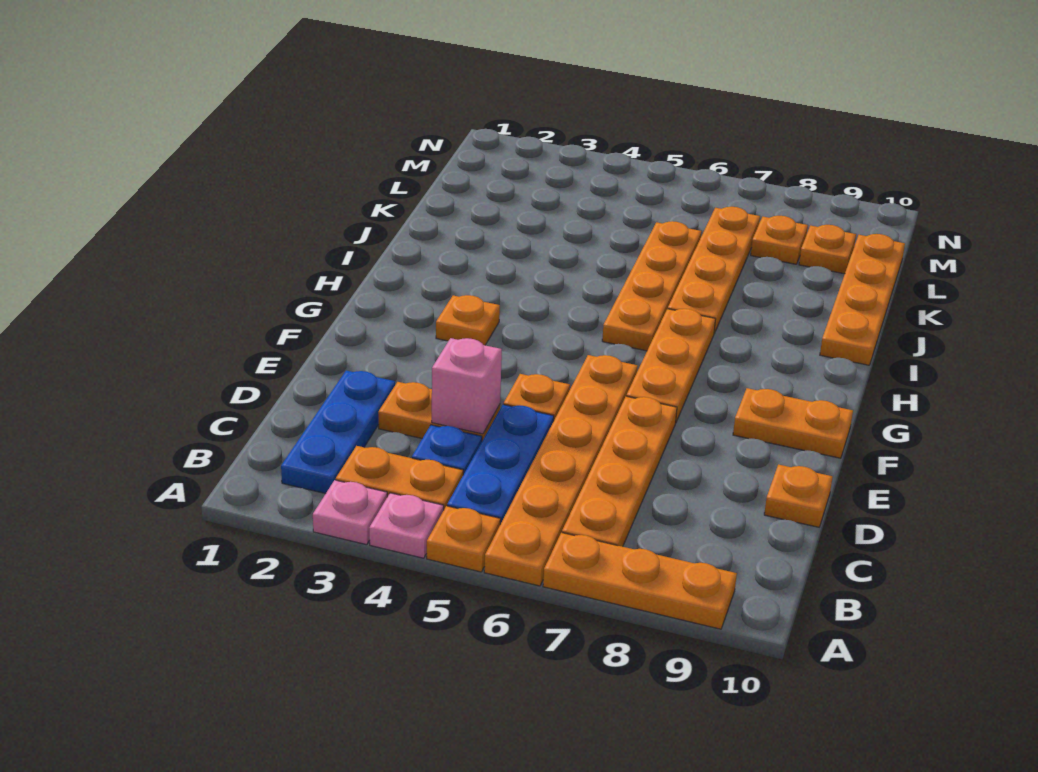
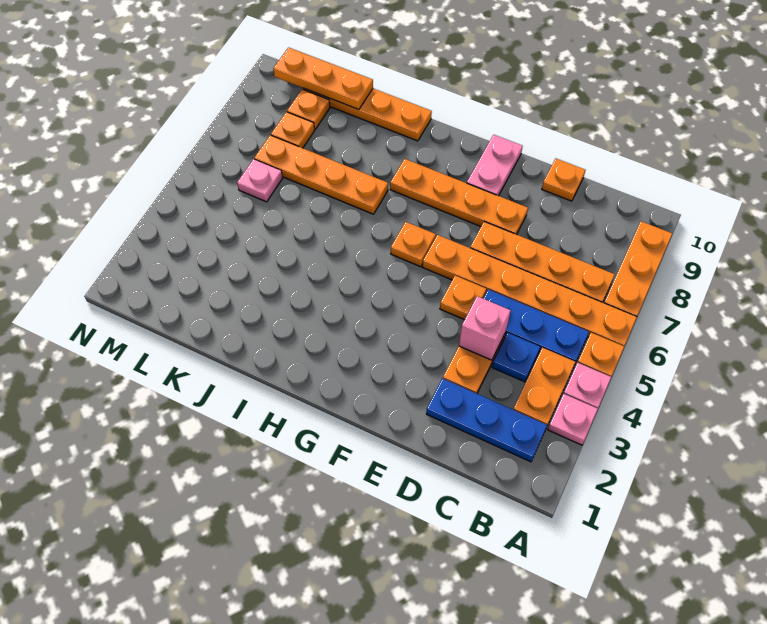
orange plate F7:H7 level 1 -> orange plate K10:M10 level 2
orange plate F9:F10 level 1 -> pink plate F9:F10 level 1
orange plate G3 level 1 -> orange plate G6 level 1
orange plate H6:K6 level 1 -> orange plate E8:H8 level 1
none -> pink plate L6 level 1

